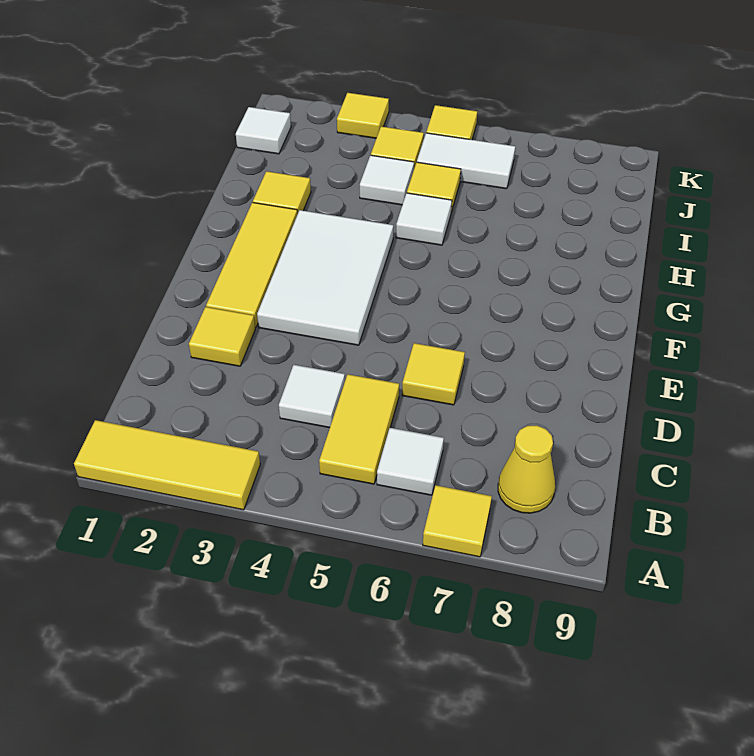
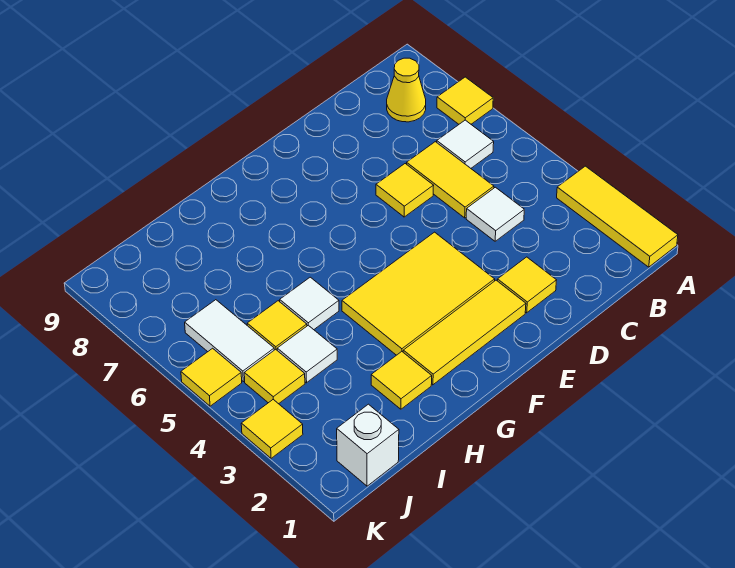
yellow tile B5:C5 level 1 -> yellow tile C5:C6 level 1
white tile E3:G4 level 1 -> yellow tile E3:G4 level 1
white tile J1 level 1 -> white brick J1 level 1

